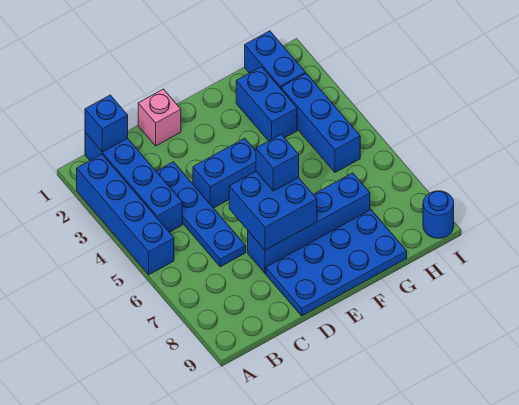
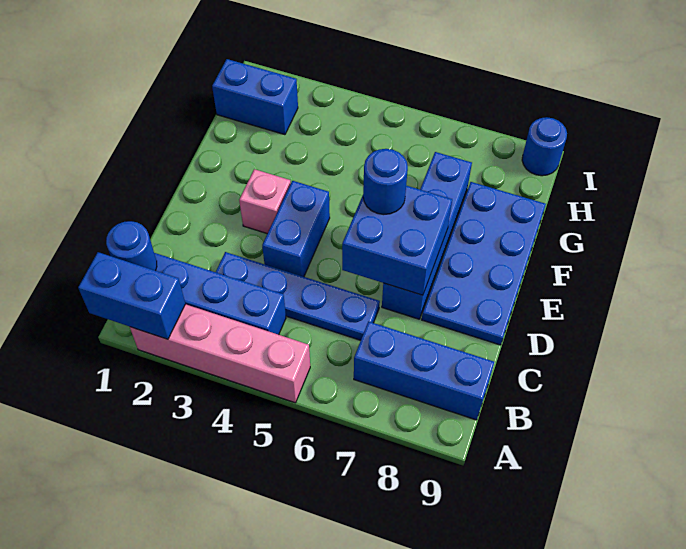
blue brick A2:A5 level 1 -> pink brick A2:A5 level 1
blue brick B1 level 2 -> blue round brick B1 level 2
pink brick D1 level 1 -> pink brick E3 level 1
blue brick E6 level 3 -> blue round brick E6 level 3
blue brick G2:G3 level 1 -> blue brick A1:A2 level 2
blue brick H3:H5 level 1 -> blue brick B7:B9 level 1

